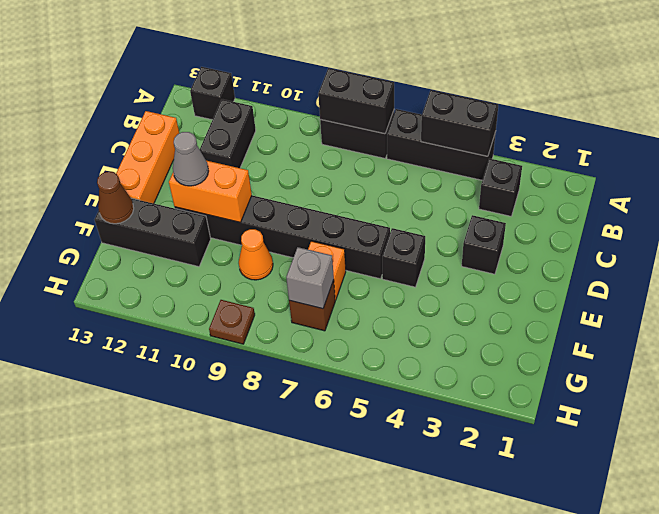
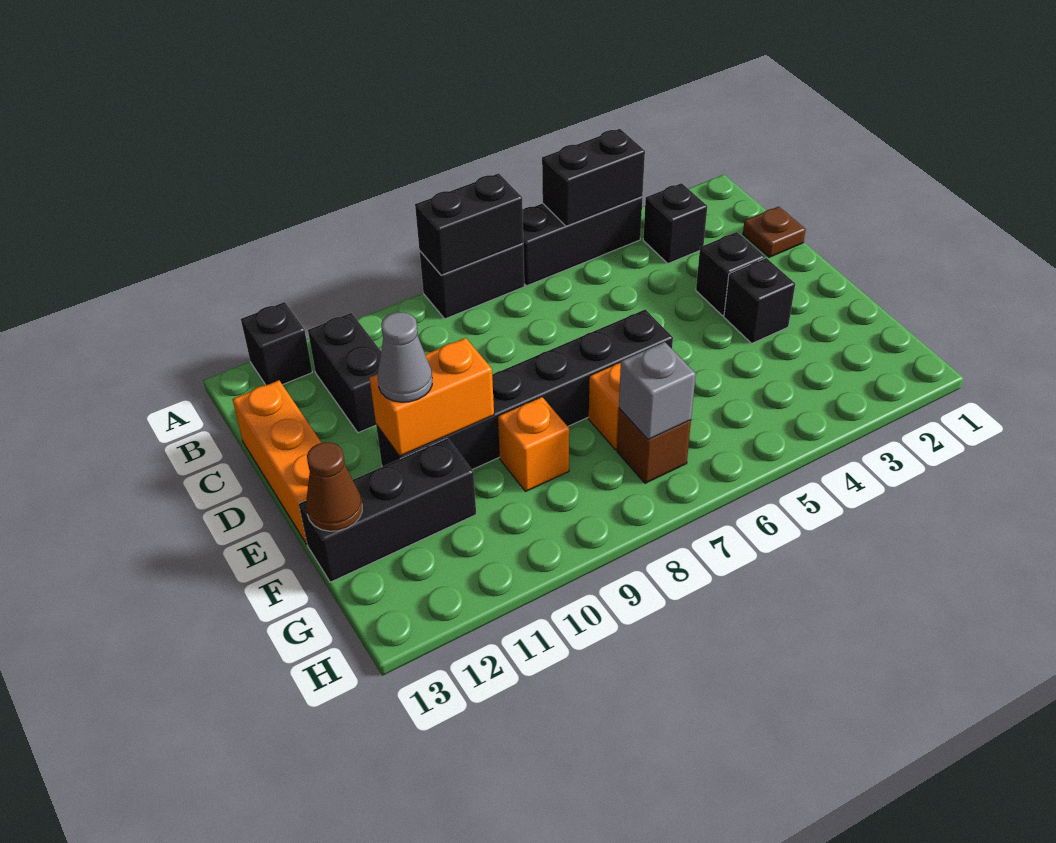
black brick E5 level 1 -> black brick E3 level 1
orange cone F9 level 1 -> orange brick F9 level 1
brown plate H9 level 1 -> brown plate C1 level 1

